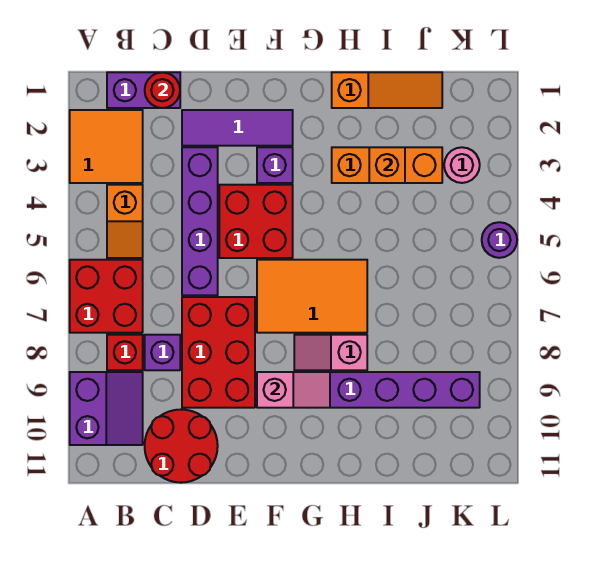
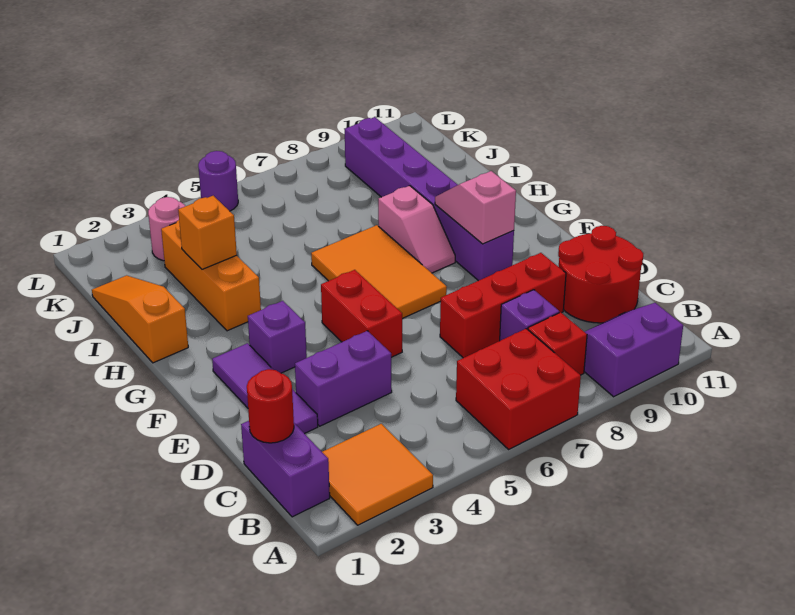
orange slope B4:B5 level 1 top 4 -> none
purple brick D3:D6 level 1 -> purple brick D3:D4 level 1
red brick D7:E9 level 1 -> red brick D7:D9 level 1
red brick E4:F5 level 1 -> red brick E5:F5 level 1

